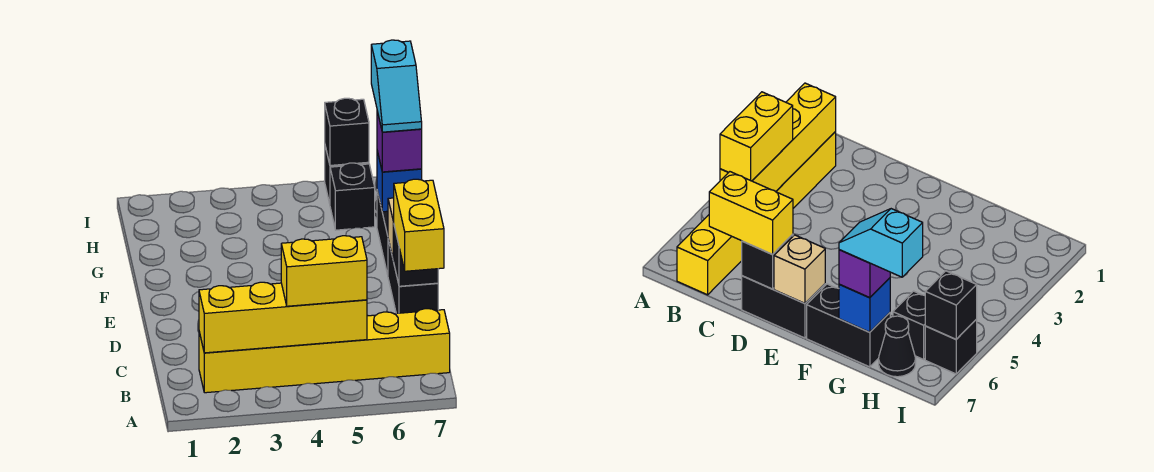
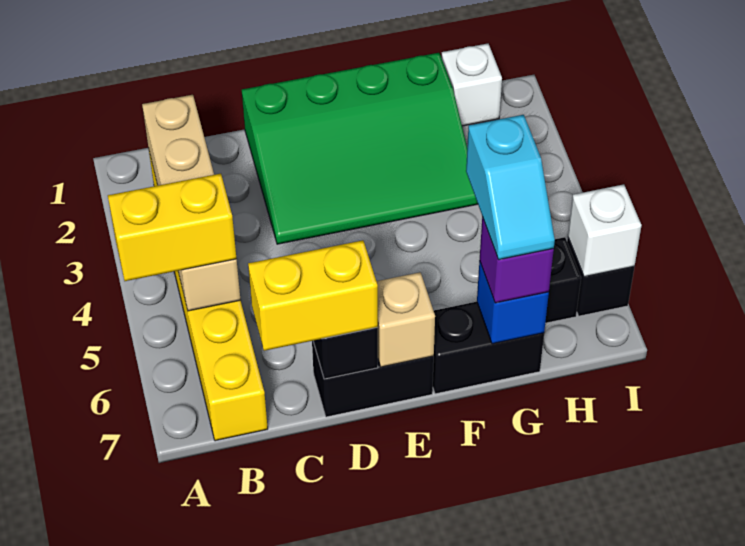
yellow brick B2:B5 level 2 -> tan brick B2:B5 level 2
yellow brick B4:B5 level 3 -> yellow brick A5:B5 level 3
none -> green slope D1:G3 level 1 top 1
cyan slope G7:H7 level 4 top H -> cyan slope G6:G7 level 4 top 6
none -> white brick H1 level 1
black cone H7 level 1 -> none
black brick I6 level 2 -> white brick I6 level 2

